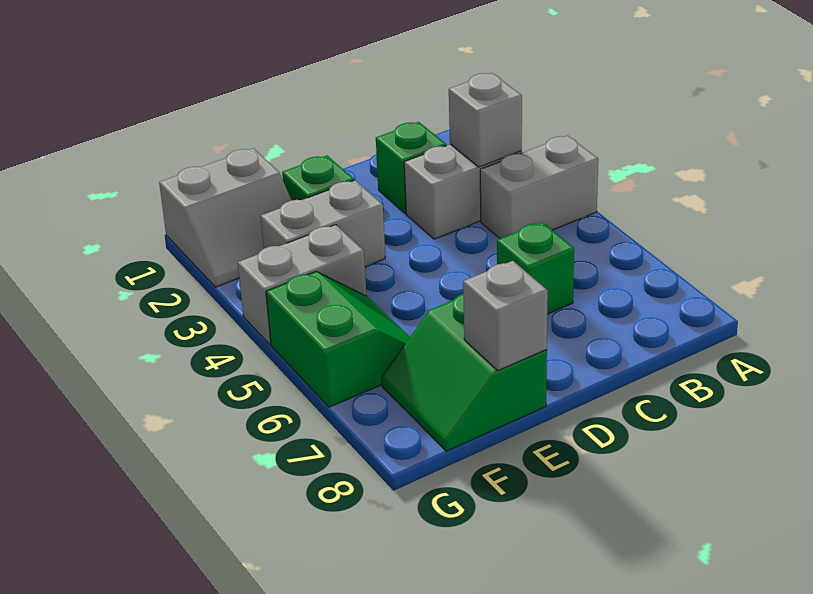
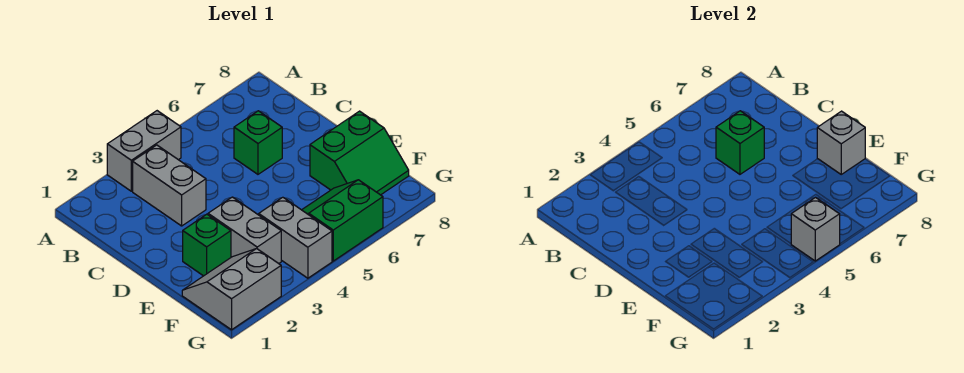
grey brick A4:B4 level 1 -> grey brick A3:A4 level 1
grey brick B3 level 2 -> grey brick G5 level 2
green brick C2 level 1 -> green brick C6 level 2
grey slope F1:G2 level 1 top 1 -> grey slope F1:G2 level 1 top G

